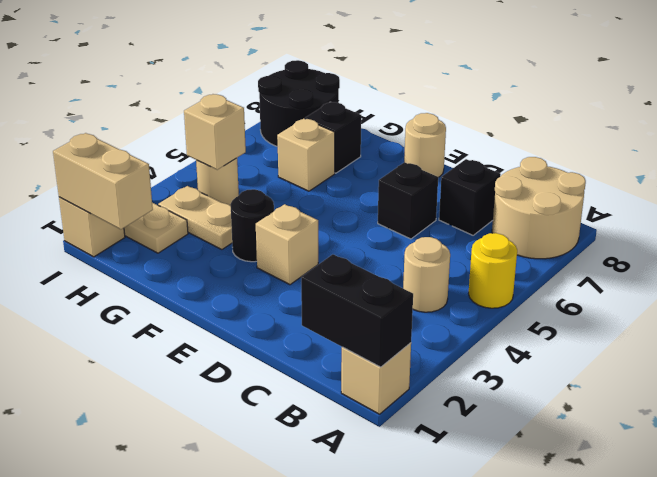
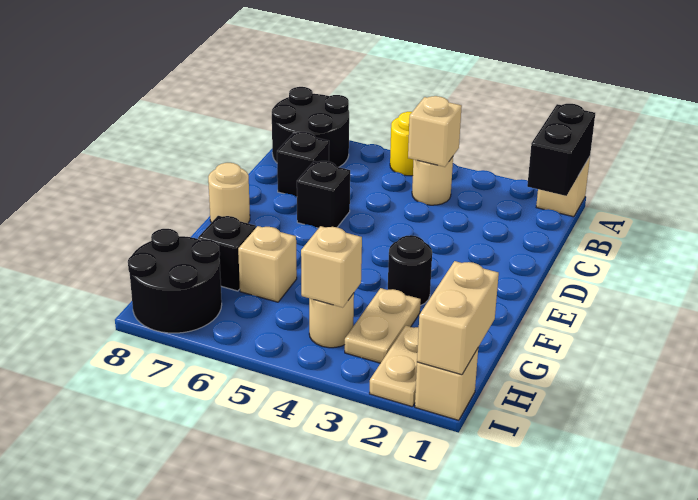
tan round brick A7:B8 level 1 -> black round brick A7:B8 level 1
tan brick E3 level 1 -> tan brick B4 level 2

